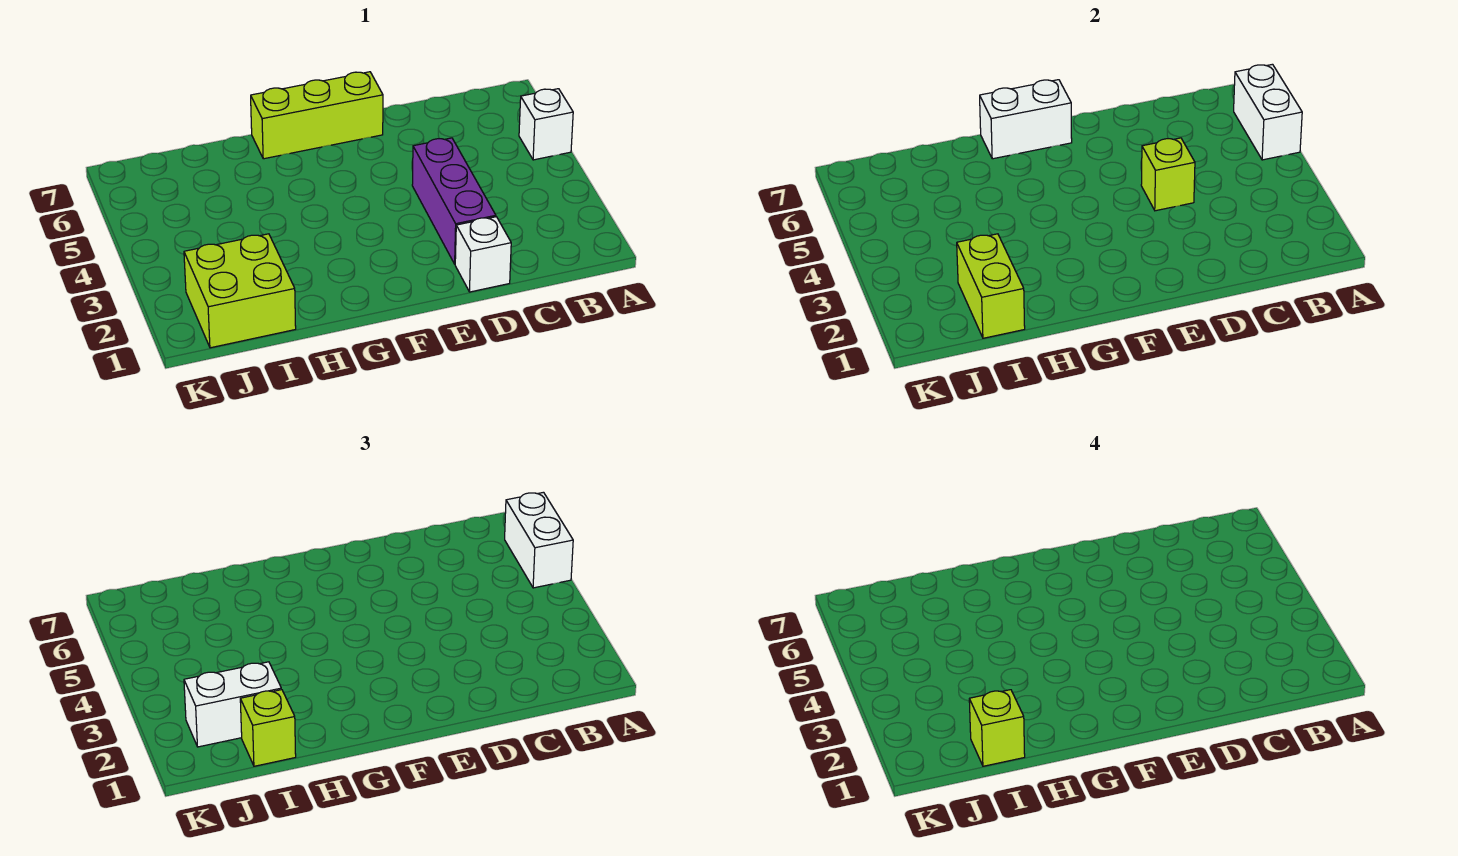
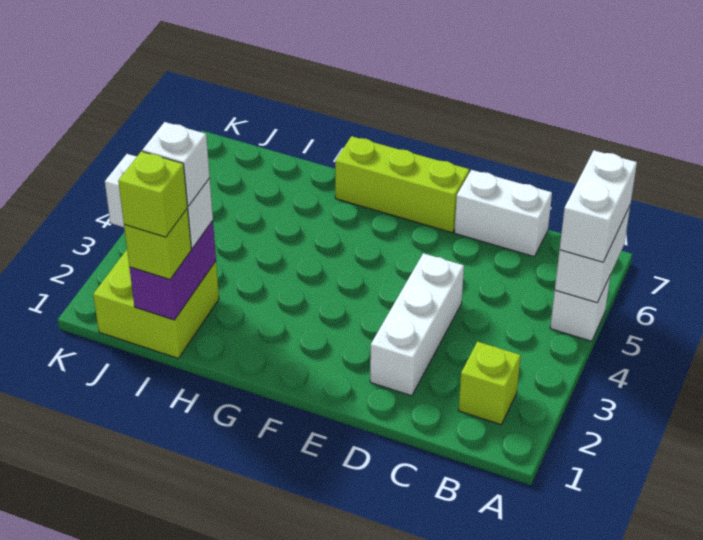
white brick D1 level 1 -> white brick I2 level 4
purple brick D2:D4 level 1 -> white brick D2:D4 level 1
lime brick D4 level 2 -> lime brick B2 level 1
white brick F7:G7 level 2 -> white brick C7:D7 level 1
lime brick I1:I2 level 2 -> purple brick I1:I2 level 2

